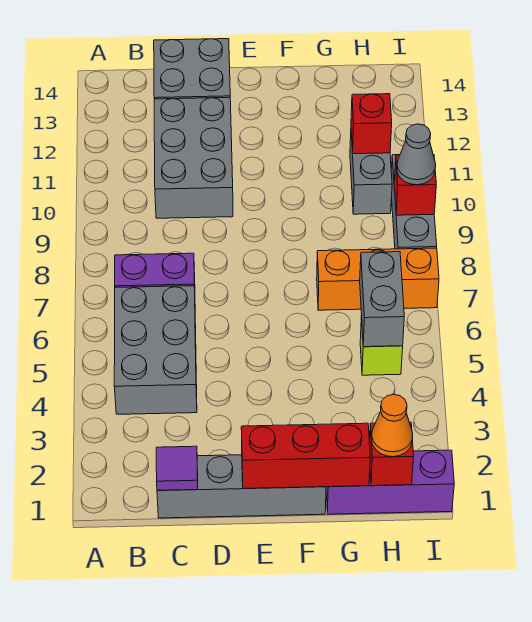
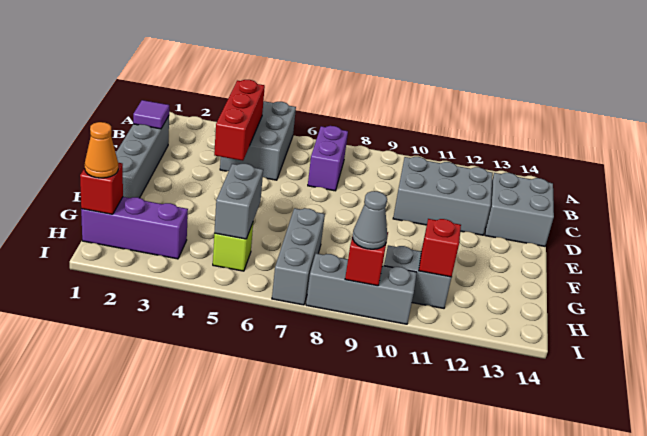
grey brick B4:C6 level 1 -> grey brick A4:C5 level 1
red brick E1:G1 level 2 -> red brick B4:D4 level 2
purple brick G1:I1 level 1 -> purple brick H1:H3 level 1
orange brick G7:I7 level 1 -> grey brick G7:I7 level 1
grey brick H5:H6 level 2 -> grey brick G5:H5 level 2

